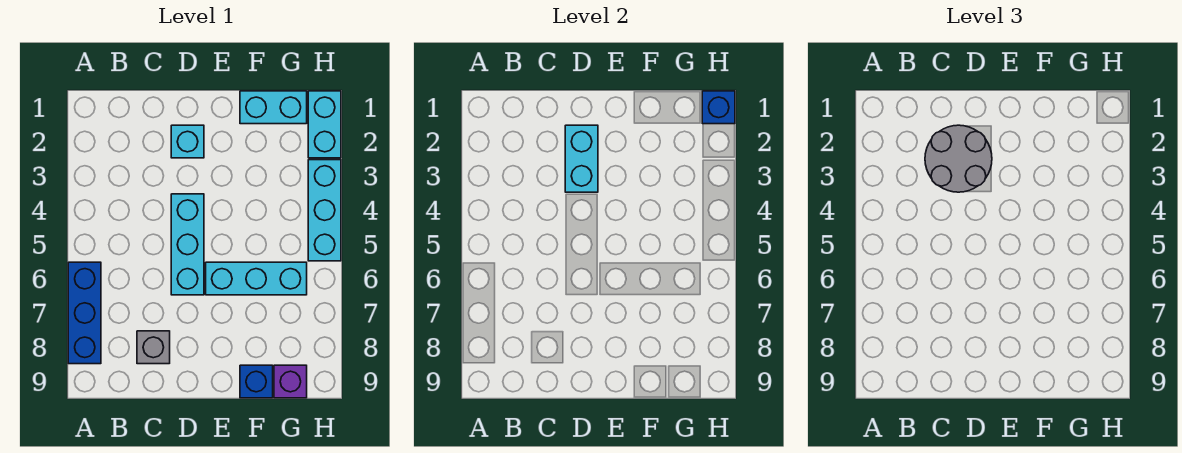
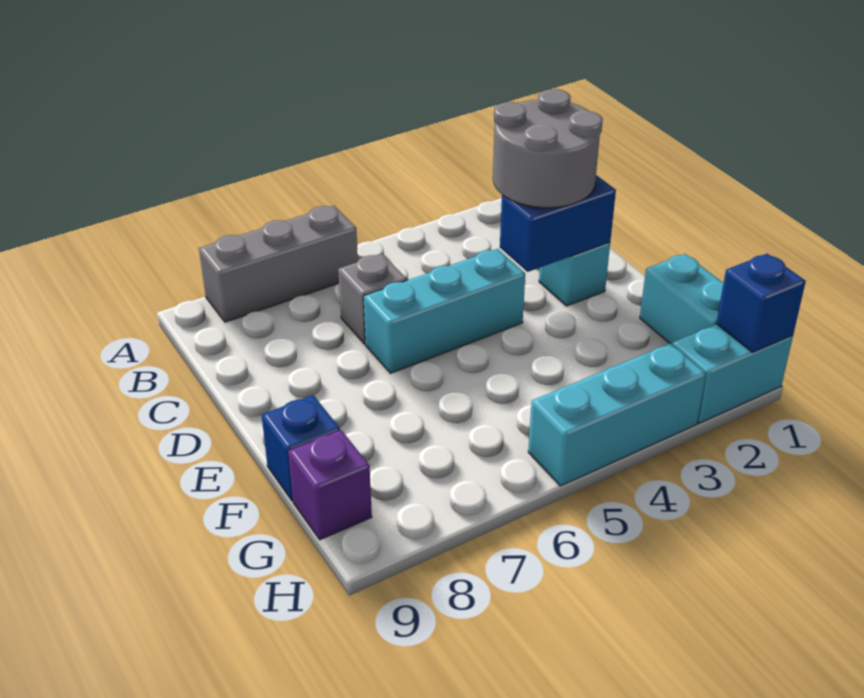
blue brick A6:A8 level 1 -> grey brick A6:A8 level 1
grey brick C8 level 1 -> grey brick C6 level 1
cyan brick D2:D3 level 2 -> blue brick D2:D3 level 2
cyan brick E6:G6 level 1 -> none

